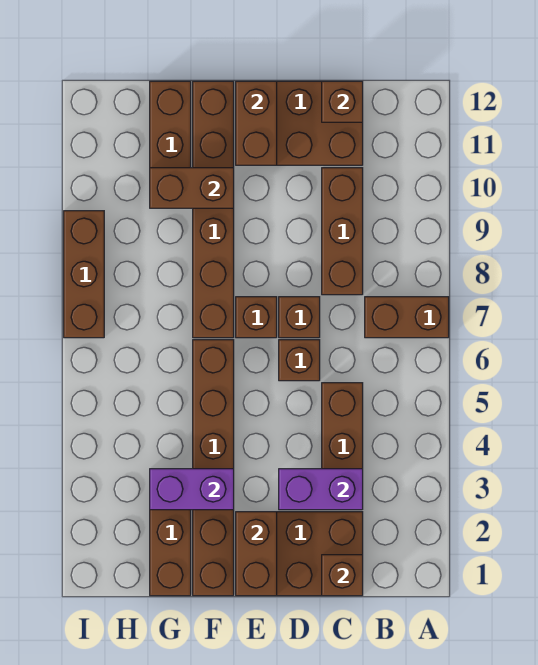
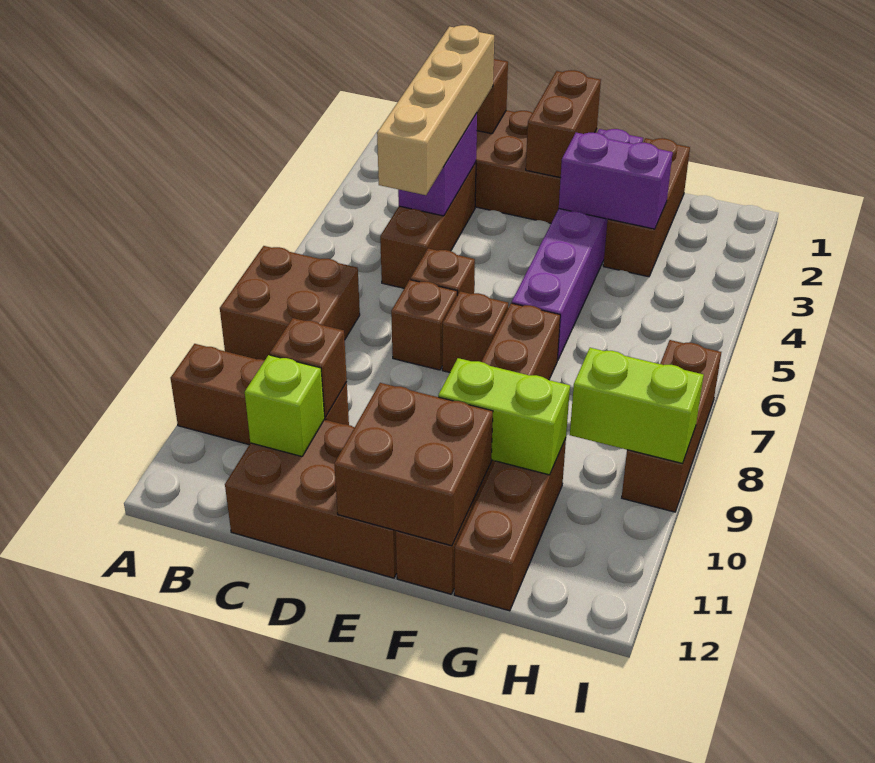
brown brick A7:B7 level 1 -> brown brick A7:B8 level 1
none -> tan brick C2:C5 level 3
purple brick C3:D3 level 2 -> purple brick C3:C4 level 2
brown brick C8:C10 level 1 -> brown brick A10:C10 level 1
none -> lime brick C11 level 2
brown brick C12 level 2 -> brown brick C10 level 2
brown brick E11:E12 level 2 -> brown brick E11:F12 level 2
brown brick F1:F6 level 1 -> purple brick F1:F6 level 1
brown brick F10:G10 level 2 -> lime brick F10:G10 level 2
none -> lime brick H9:I9 level 2

